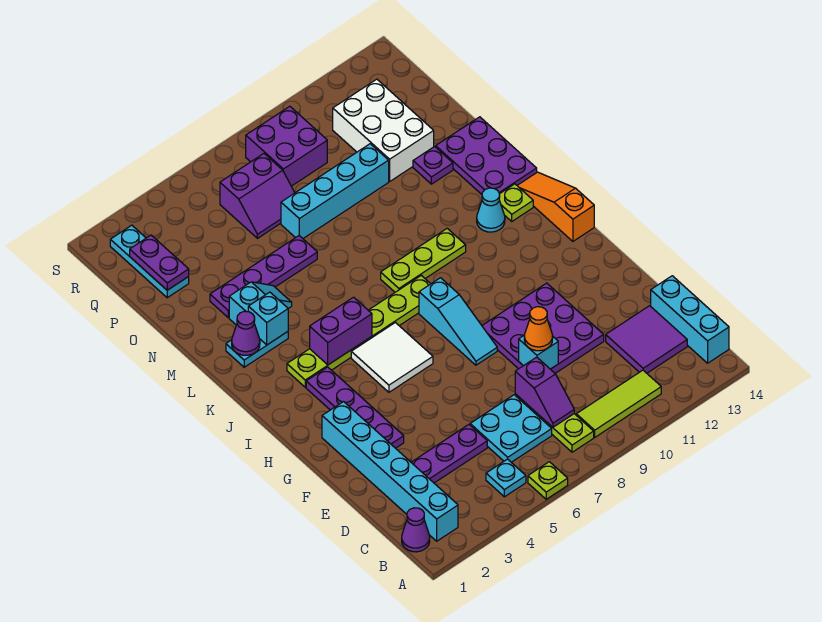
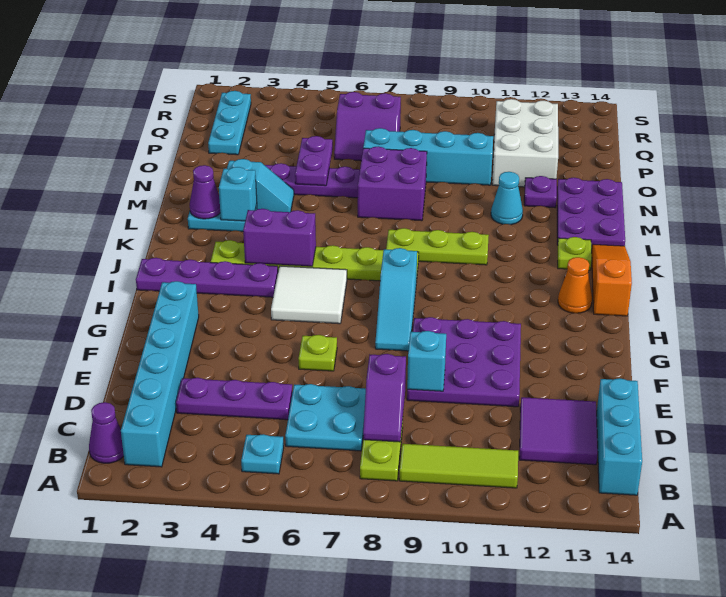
lime plate A6 level 1 -> lime plate F6 level 1
orange cone E9 level 3 -> orange cone I13 level 1
purple plate F3:I3 level 1 -> purple plate I1:I4 level 1
cyan cone K12 level 1 -> cyan cone M11 level 1
purple plate P2:Q2 level 2 -> purple plate N5:O5 level 2
purple brick Q8:R9 level 1 -> purple brick M7:N8 level 1

